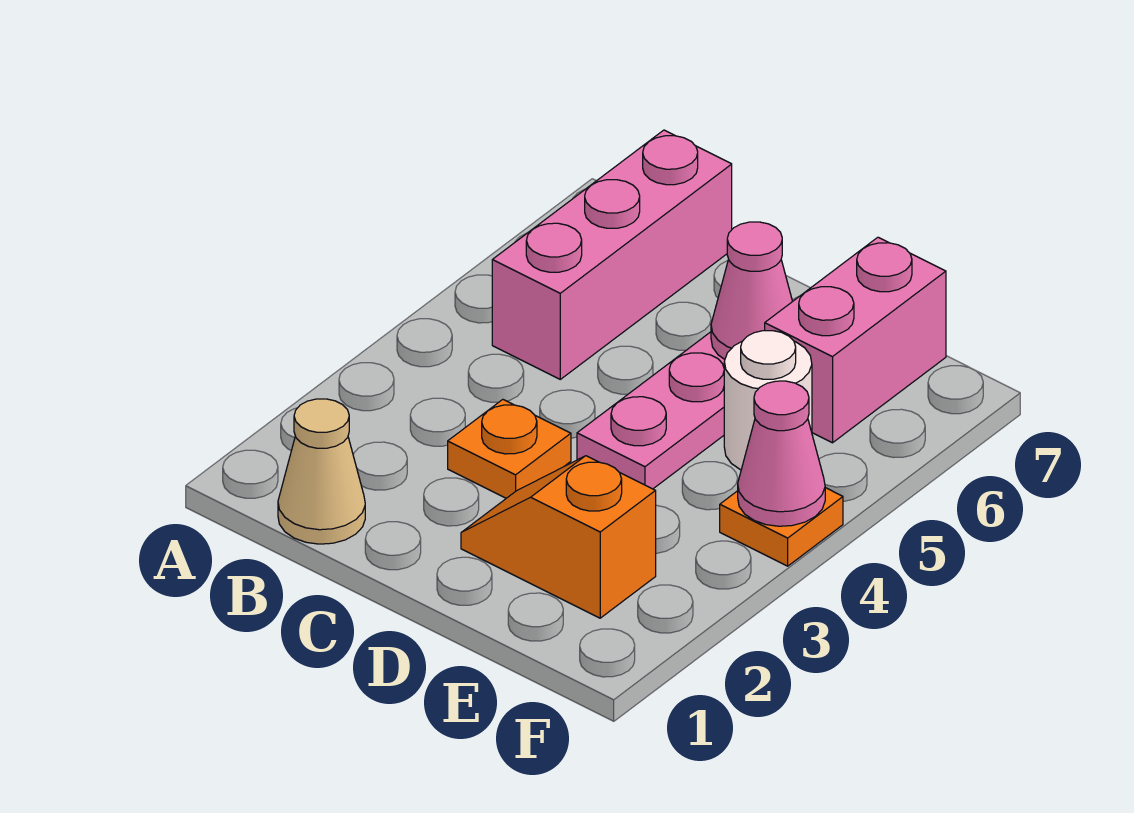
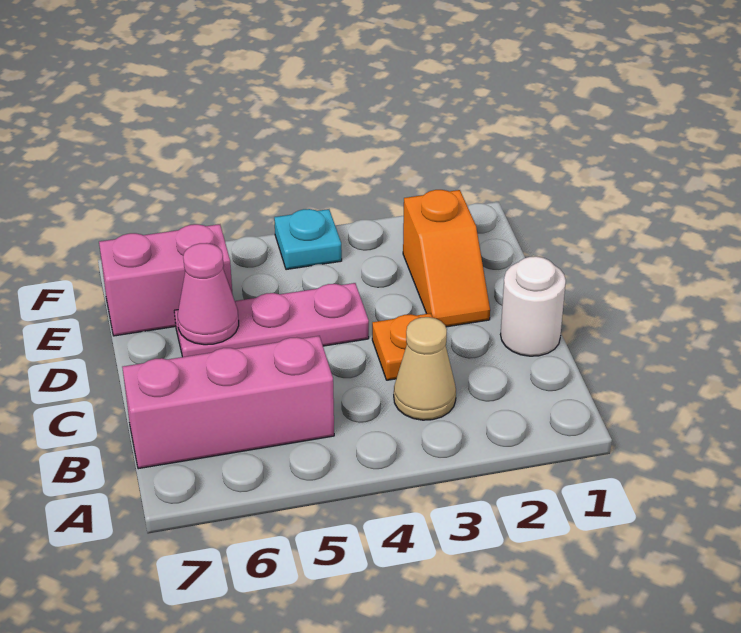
tan cone B1 level 1 -> tan cone B3 level 1
white round brick E5 level 1 -> white round brick C1 level 1
orange plate F4 level 1 -> cyan plate F4 level 1
pink cone F4 level 2 -> none

